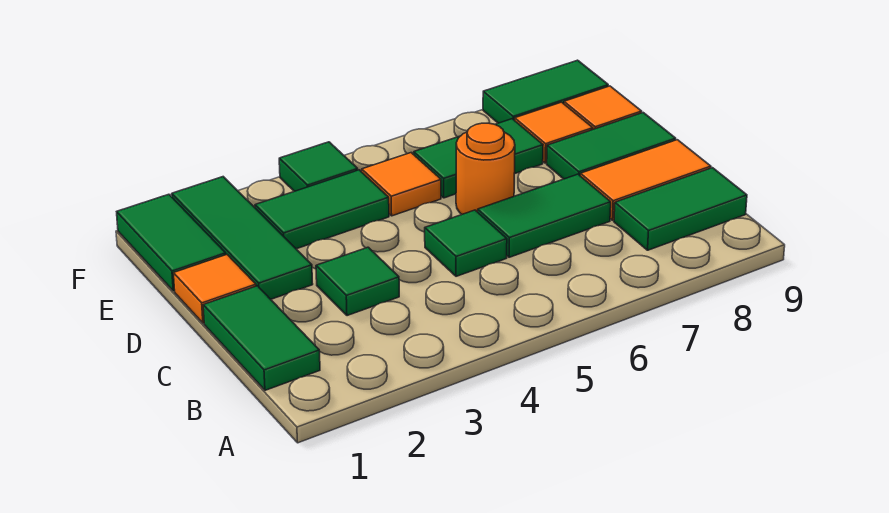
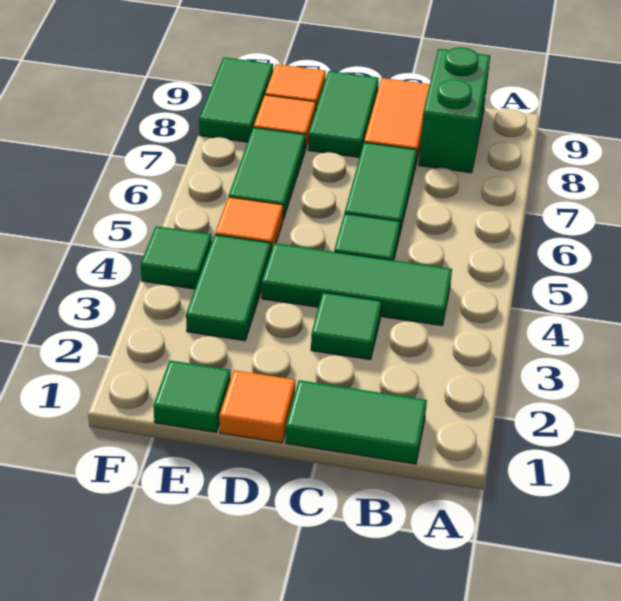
green tile B8:B9 level 1 -> green brick B8:B9 level 1
green tile D2:F2 level 1 -> green tile B4:D4 level 1
orange round brick D6 level 1 -> none
green tile E1:F1 level 1 -> green tile E1 level 1

